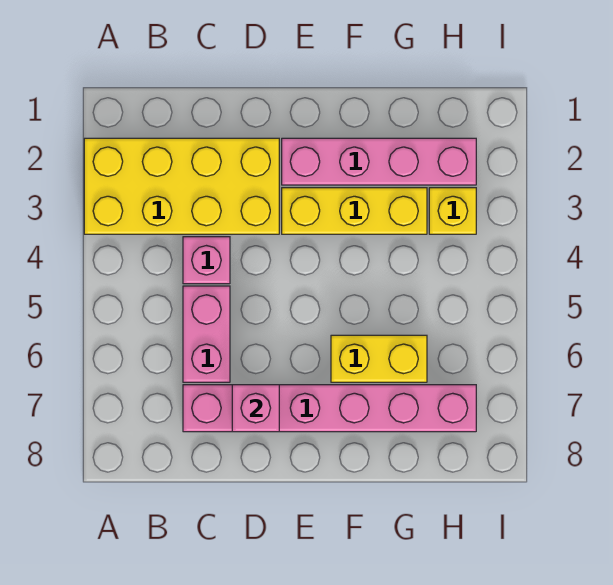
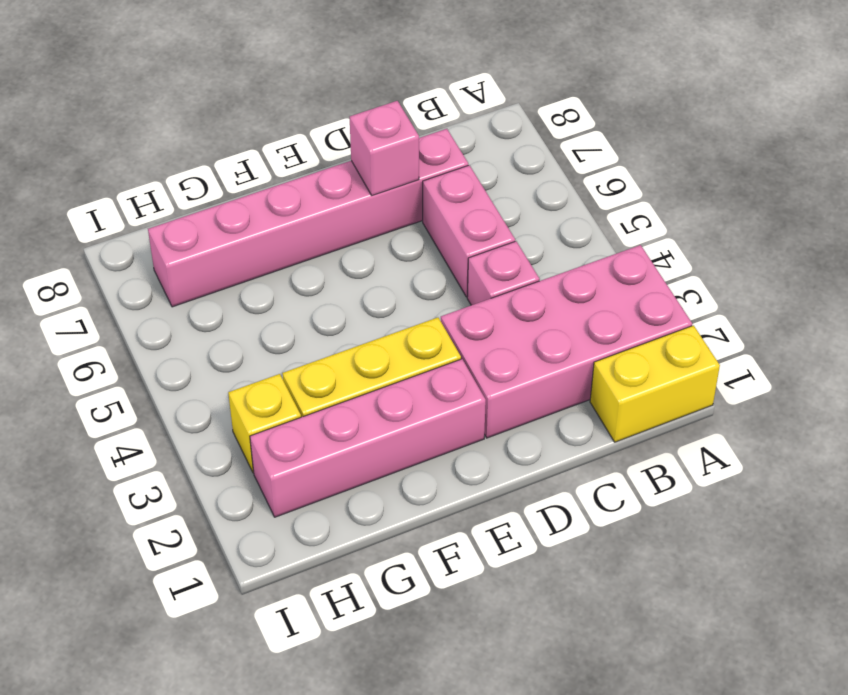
yellow brick A2:D3 level 1 -> pink brick A2:D3 level 1
yellow brick F6:G6 level 1 -> yellow brick A1:B1 level 1

